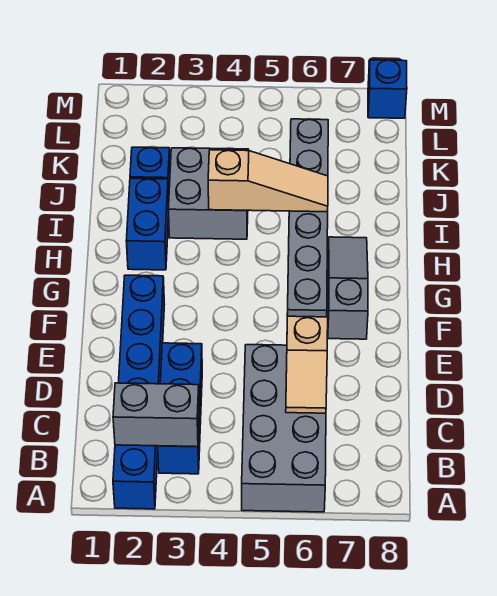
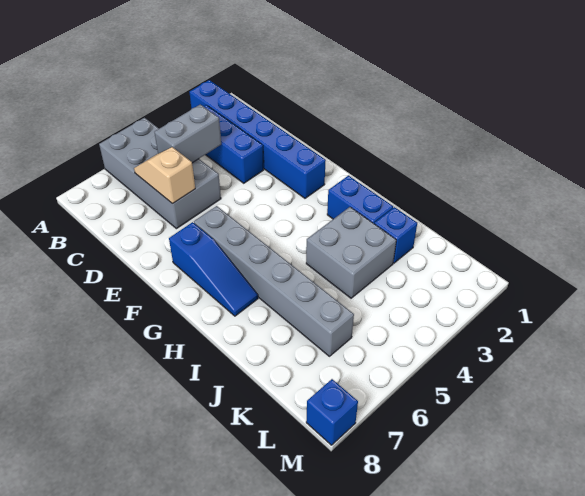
grey brick B2:B3 level 2 -> grey brick C4:C5 level 2
grey slope F7:H7 level 1 top F -> blue slope F7:H7 level 1 top F
tan slope I4:I6 level 2 top 4 -> none

